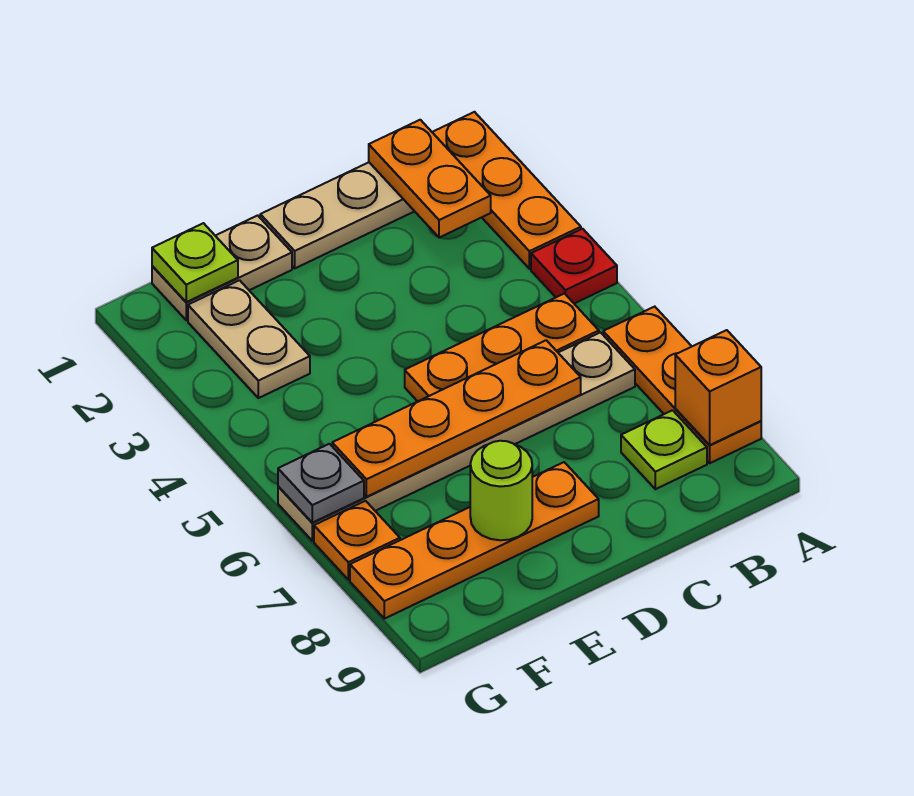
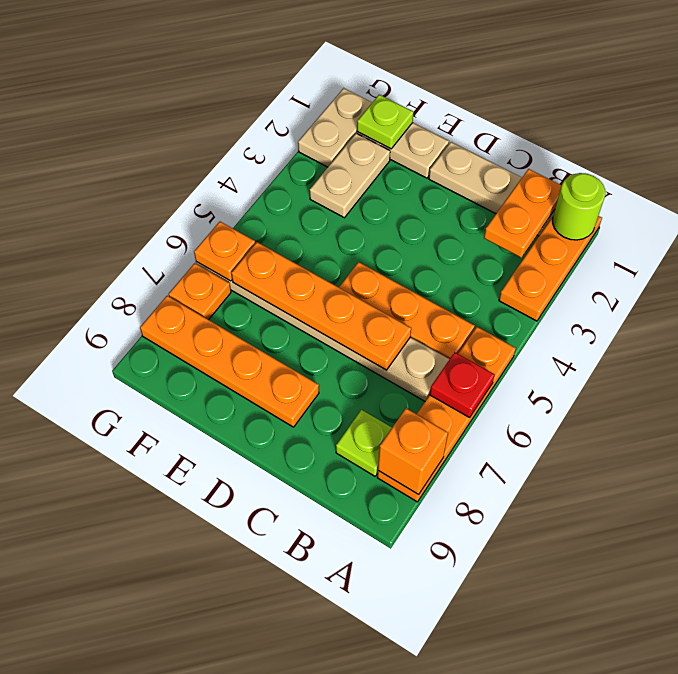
red plate A4 level 1 -> red plate A6 level 2
orange plate A6:A8 level 1 -> orange plate A5:A8 level 1
lime round brick E8 level 2 -> lime round brick A1 level 2
none -> tan plate G1:G2 level 1
grey plate G6 level 2 -> orange plate G6 level 2

